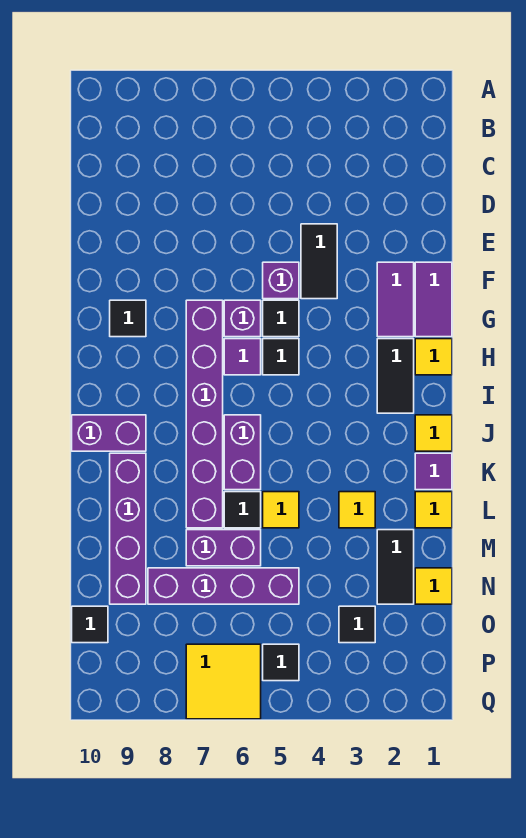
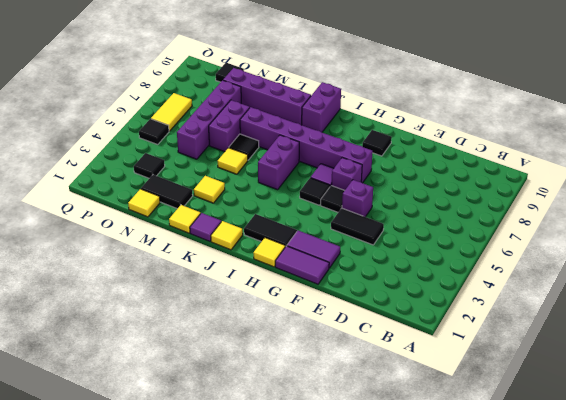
purple brick J6:K6 level 1 -> purple brick J5:J6 level 1
yellow tile P6:Q7 level 1 -> yellow tile P6:P7 level 1

